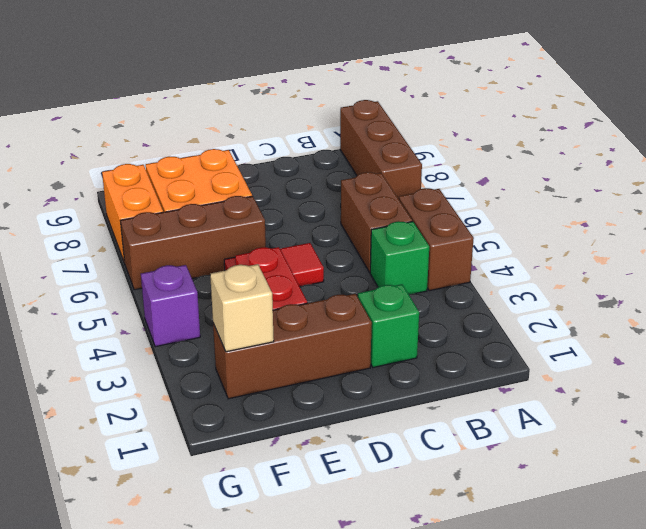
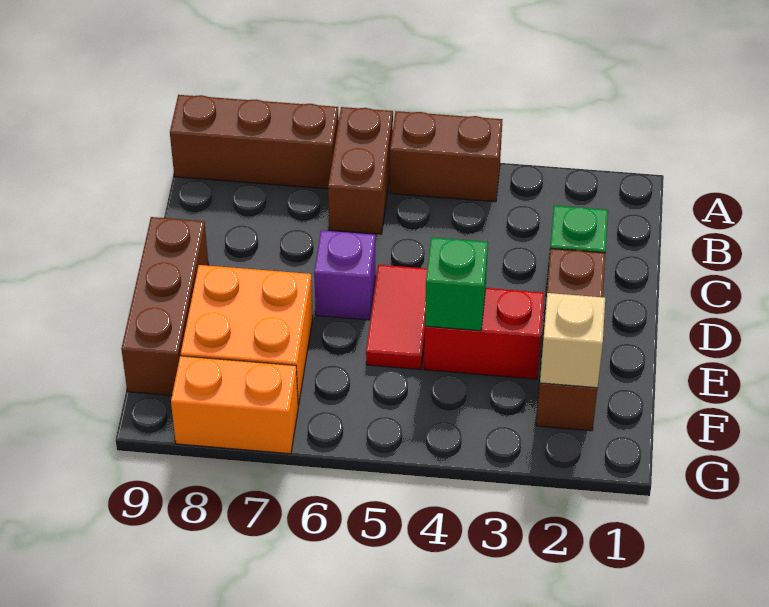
green brick B4 level 1 -> green brick E4 level 2
brown brick B5:B6 level 1 -> brown brick A6:B6 level 1
brown brick E6:G6 level 1 -> brown brick D9:F9 level 1
purple brick G4 level 1 -> purple brick D6 level 1

